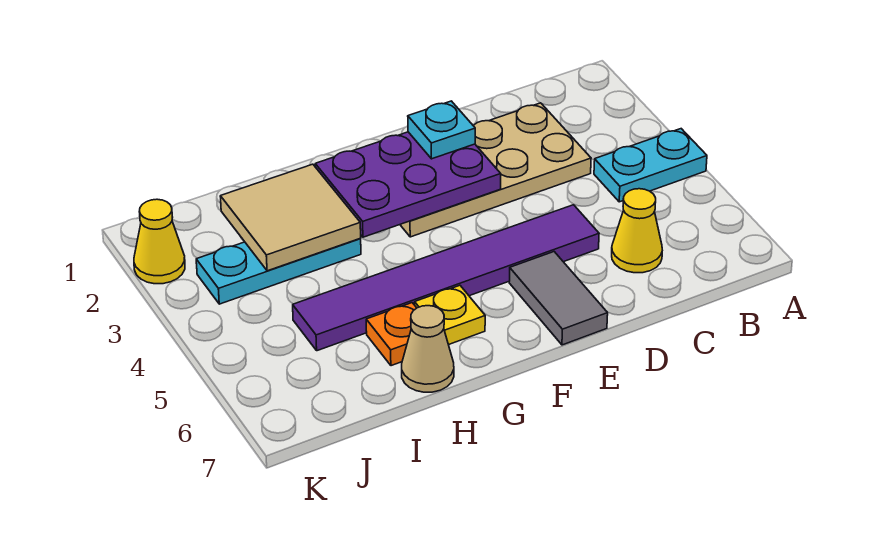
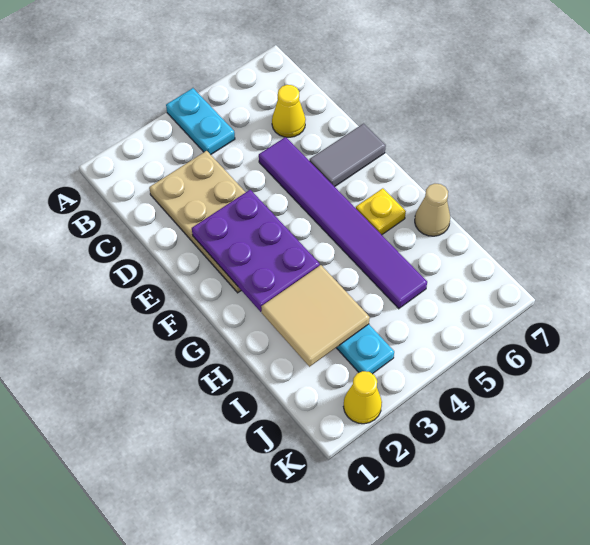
cyan plate E2 level 3 -> none
orange plate H6 level 1 -> none

